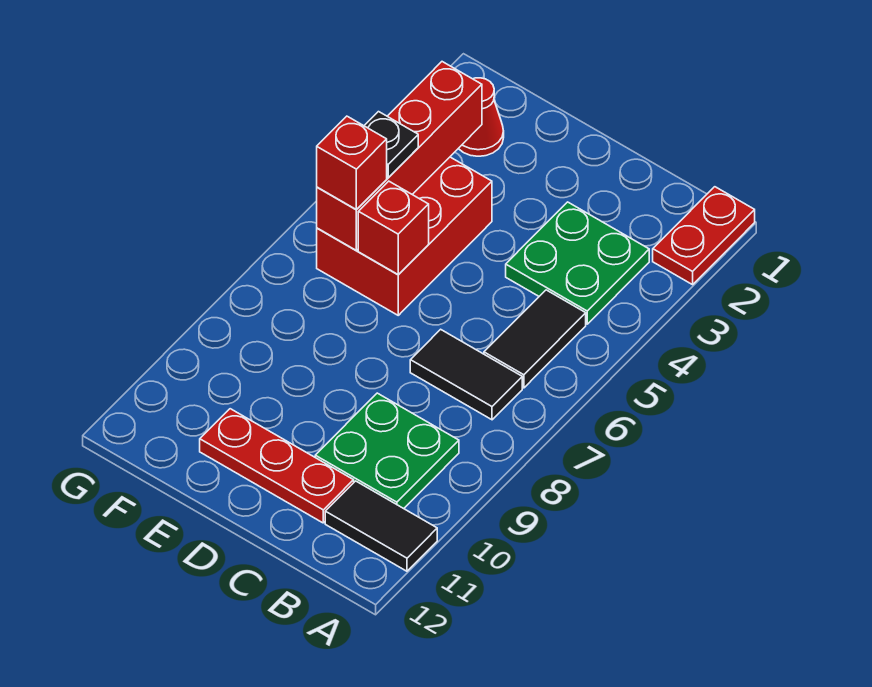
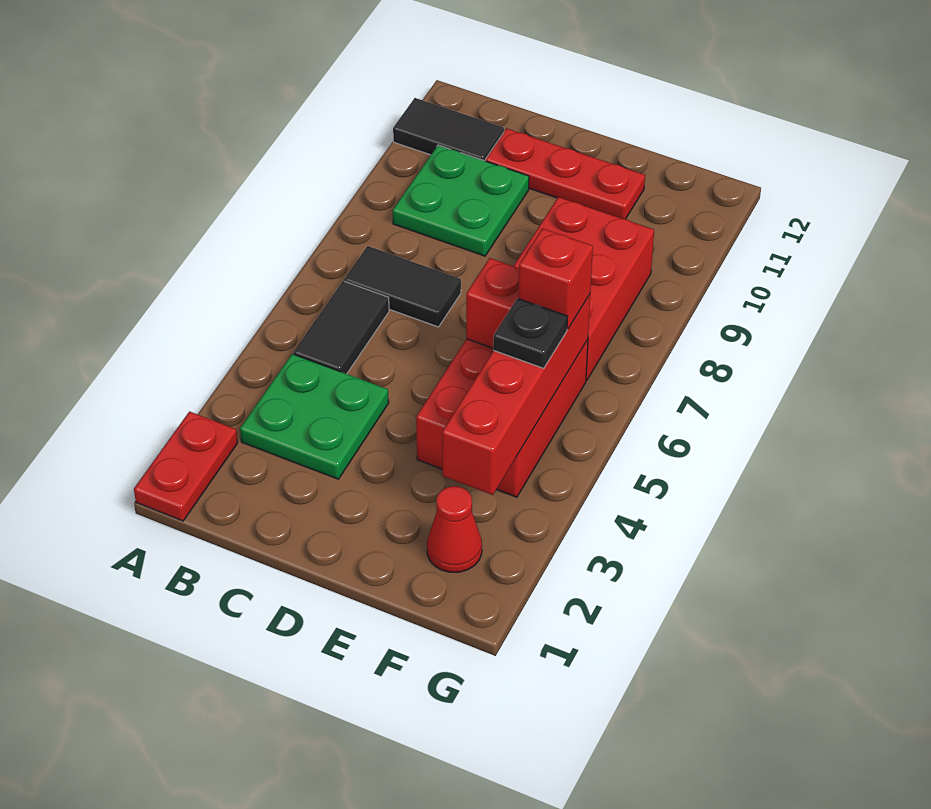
none -> red brick E7:F9 level 1

